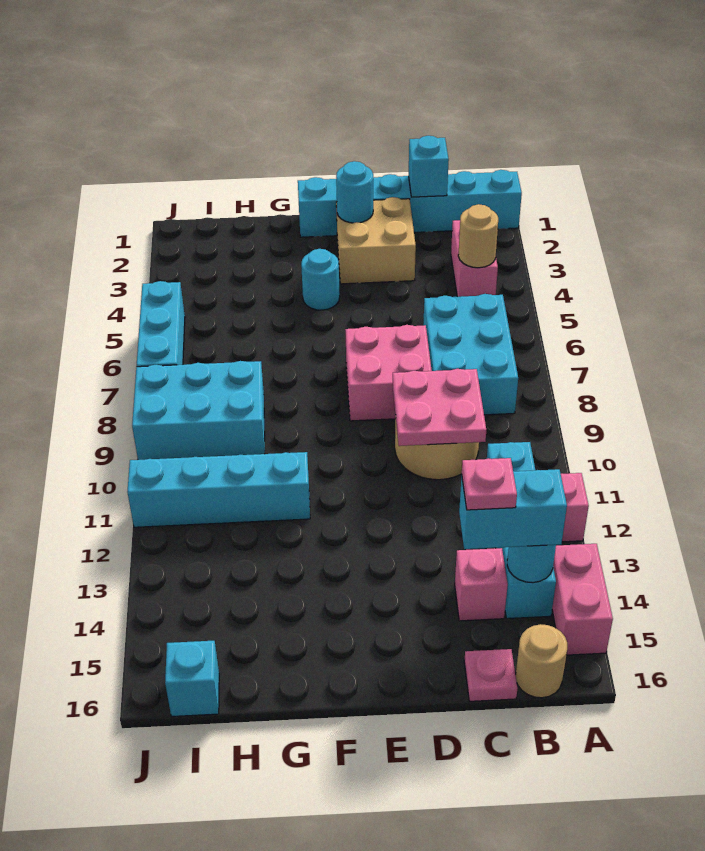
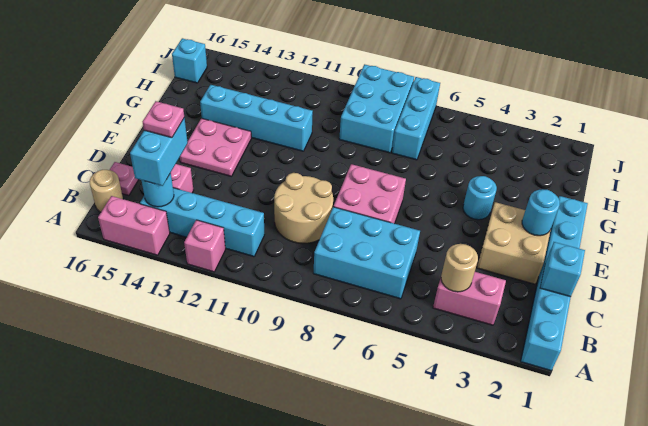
pink plate C9:D10 level 2 -> pink plate E13:F14 level 1
cyan brick G11:J11 level 1 -> cyan brick G11:G14 level 1
cyan brick J5:J7 level 1 -> cyan brick H7:J7 level 1

